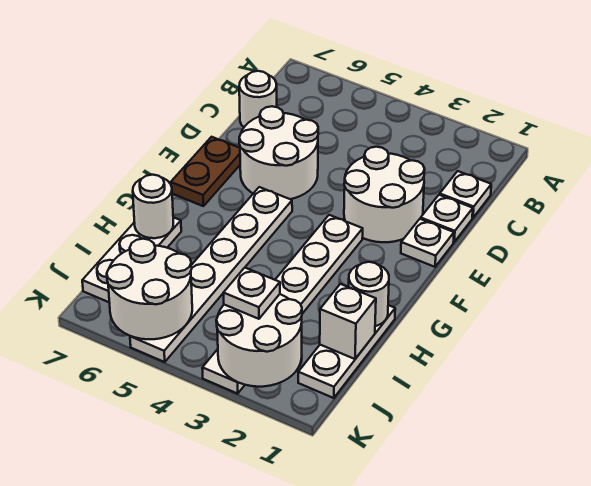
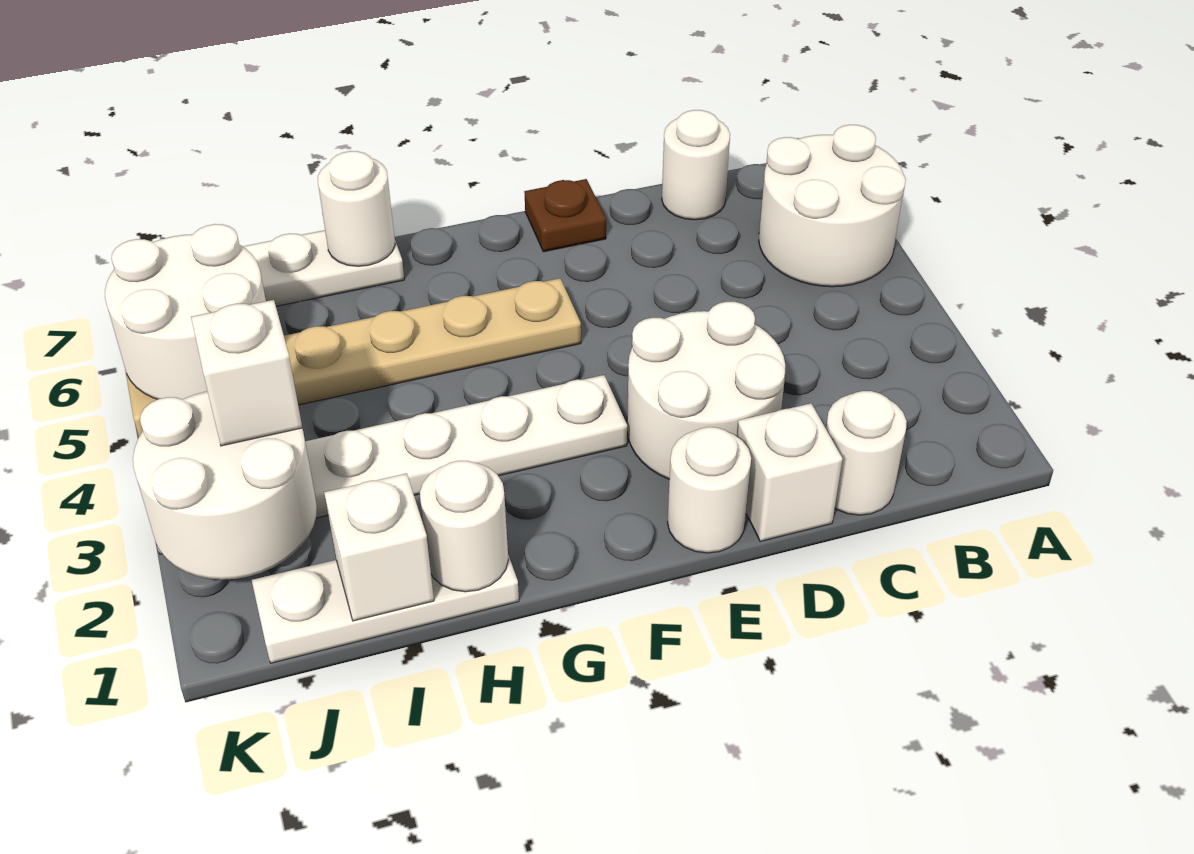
white plate C1 level 1 -> white round brick C1 level 1
white plate D1 level 1 -> white brick D1 level 1
white round brick D5:E6 level 1 -> white round brick A5:B6 level 1
white plate E1 level 1 -> white round brick E1 level 1
brown plate E7:F7 level 1 -> brown plate E7 level 1
white plate F5:K5 level 1 -> tan plate F5:K5 level 1
white plate J3 level 3 -> white brick J3 level 3

